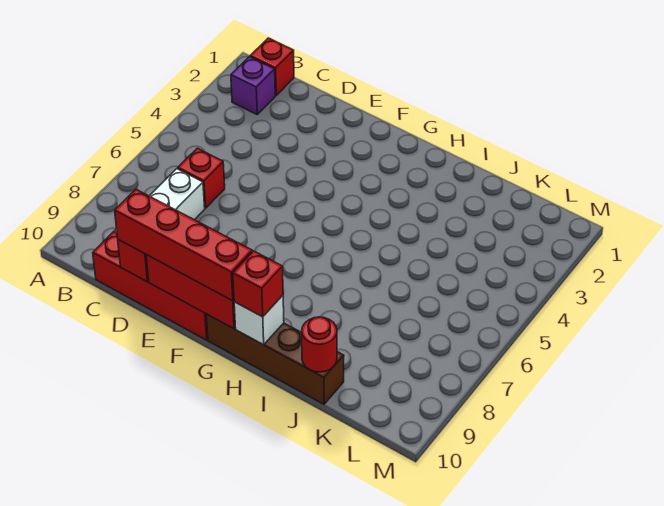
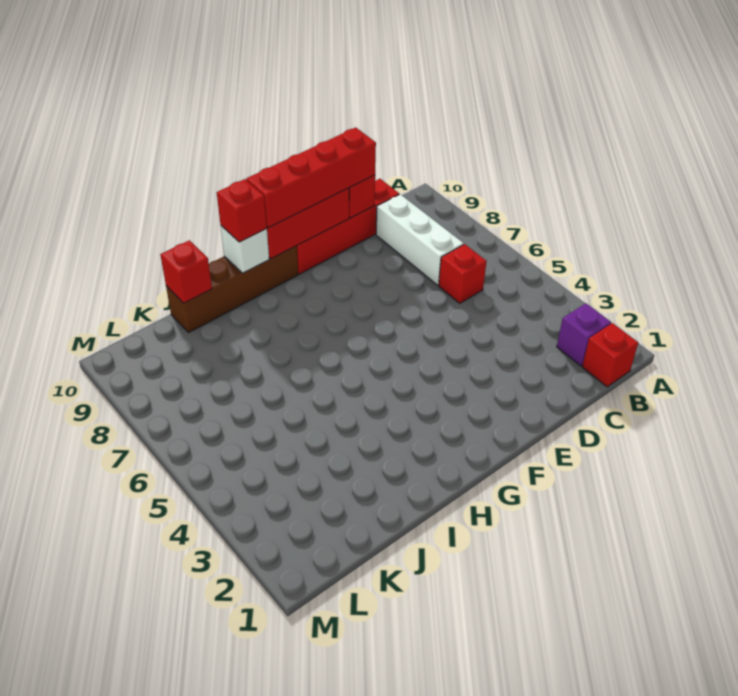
red round brick J10 level 2 -> red brick J10 level 2

